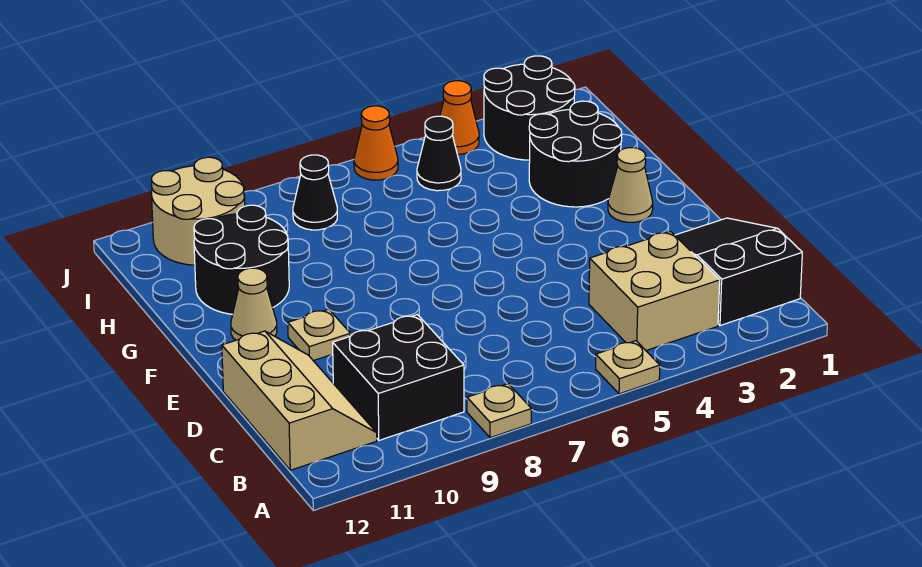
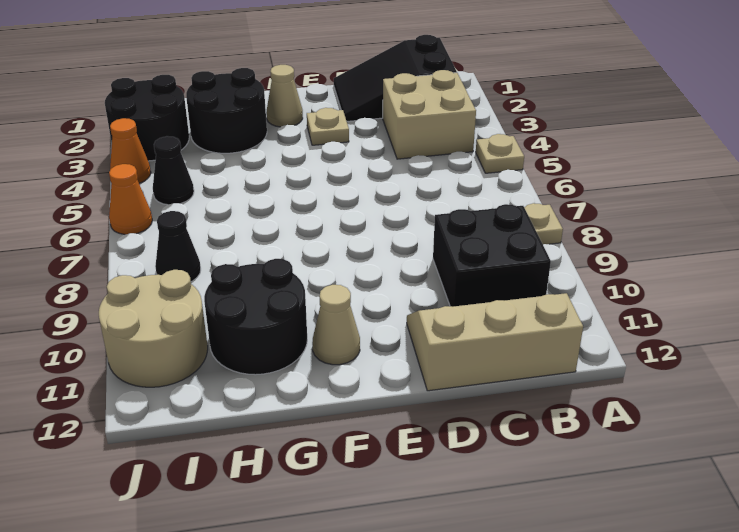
tan plate E10 level 1 -> tan plate E3 level 1

